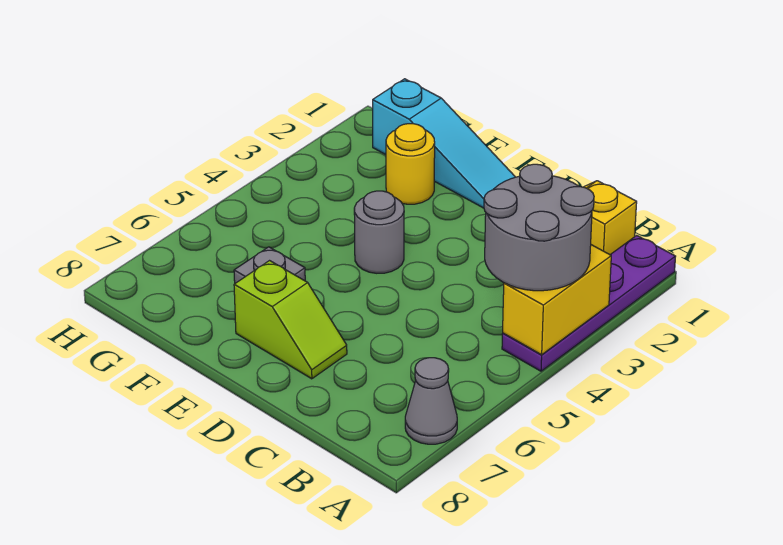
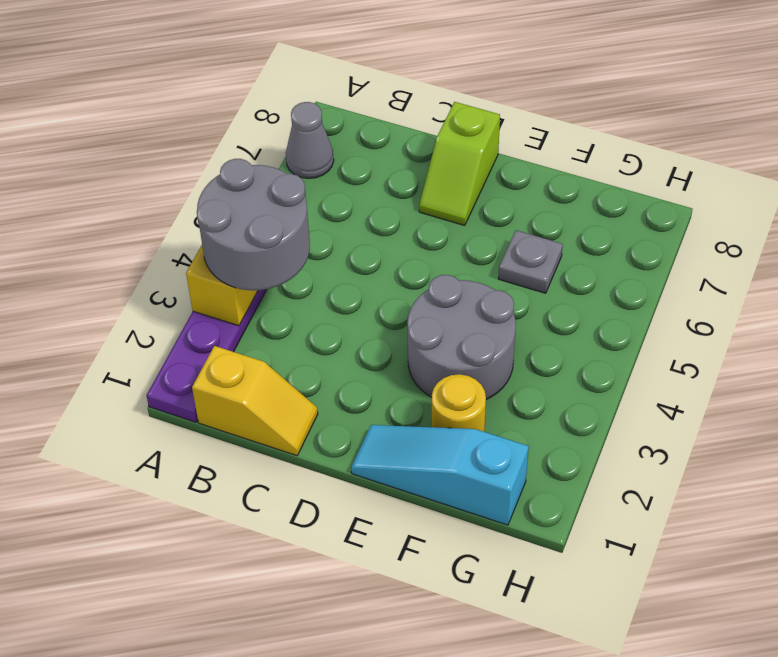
lime slope D7:E7 level 1 top E -> lime slope D7:D8 level 1 top 8
grey round brick E4 level 1 -> grey round brick E3:F4 level 1

